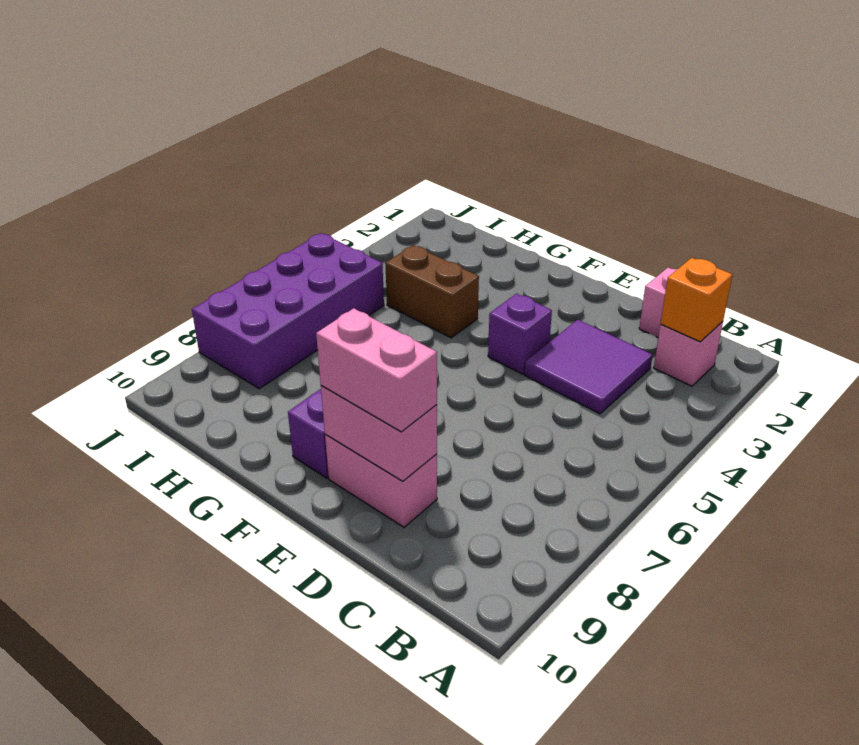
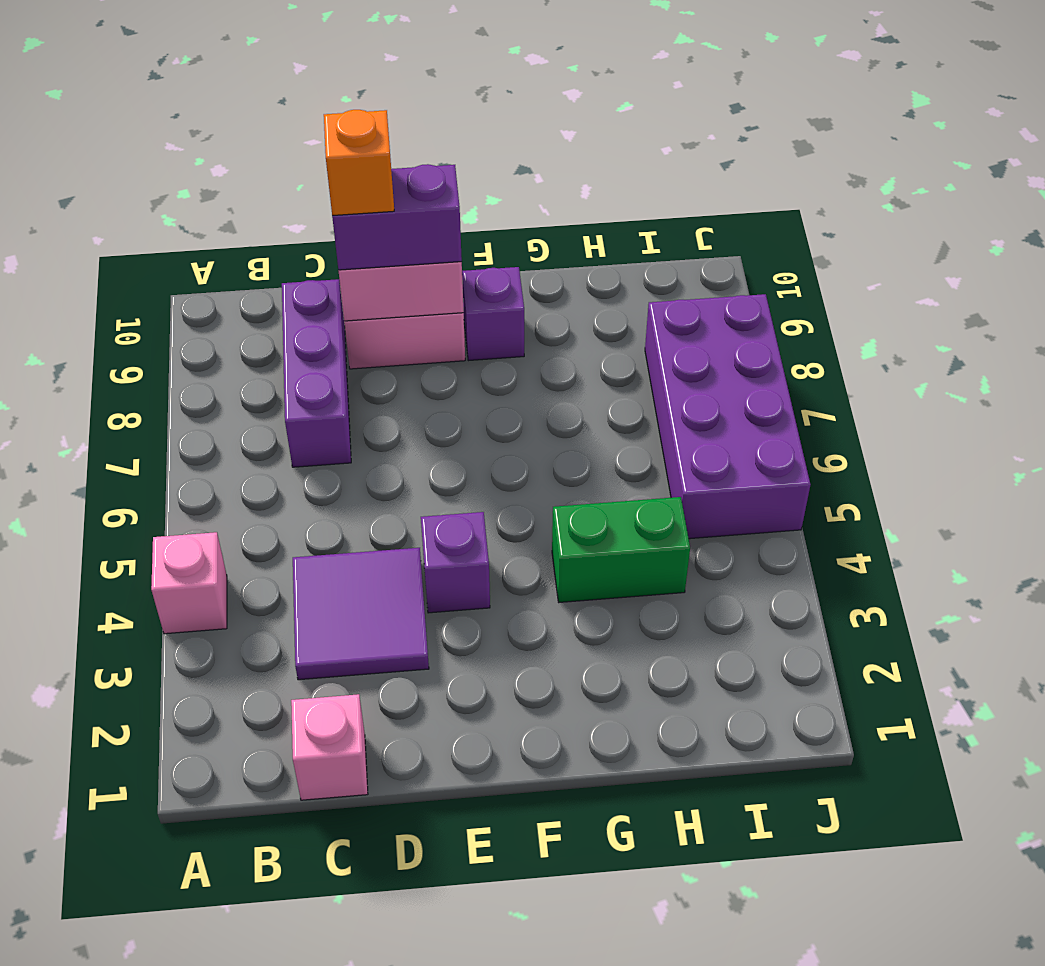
pink brick B2 level 1 -> pink brick A4 level 1
orange brick B2 level 2 -> orange brick D9 level 4
none -> purple brick C7:C9 level 1
pink brick D9:E9 level 3 -> purple brick D9:E9 level 3
brown brick G4:H4 level 1 -> green brick G4:H4 level 1

